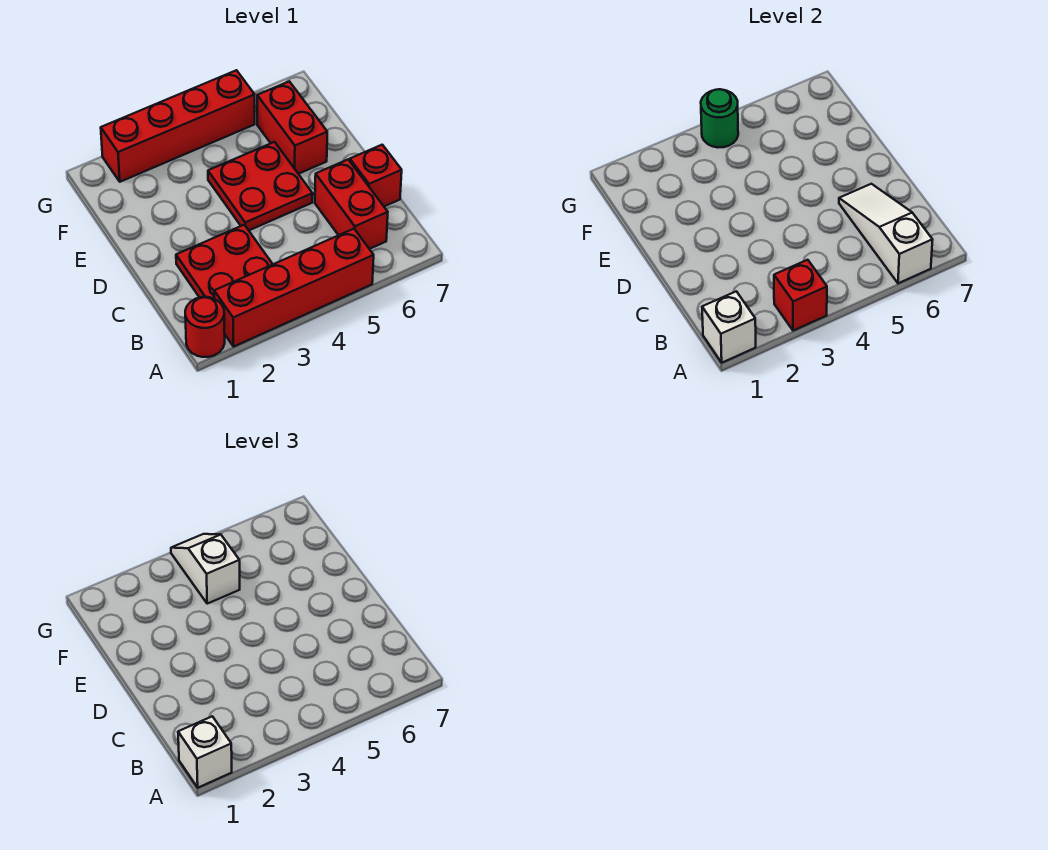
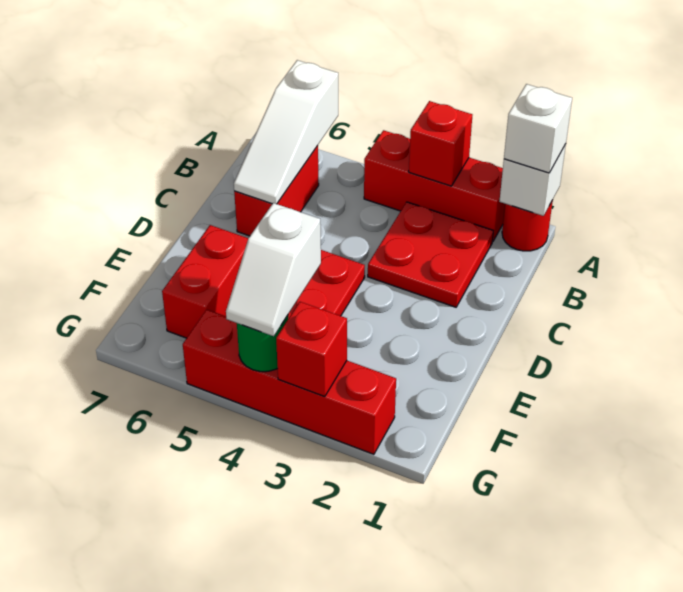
red brick A2:A5 level 1 -> red brick A2:A4 level 1
red brick C7 level 1 -> red brick G3 level 2

